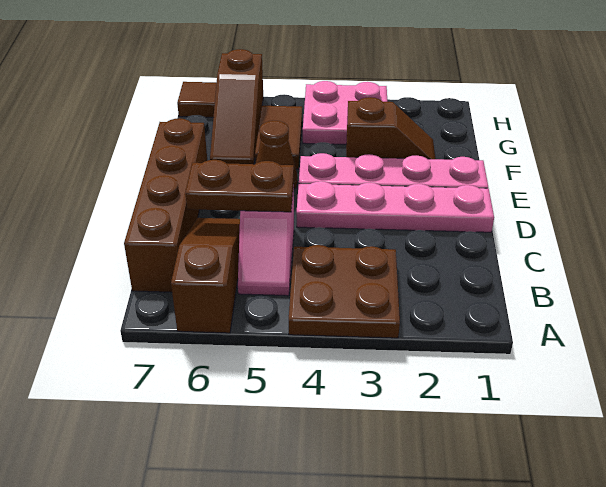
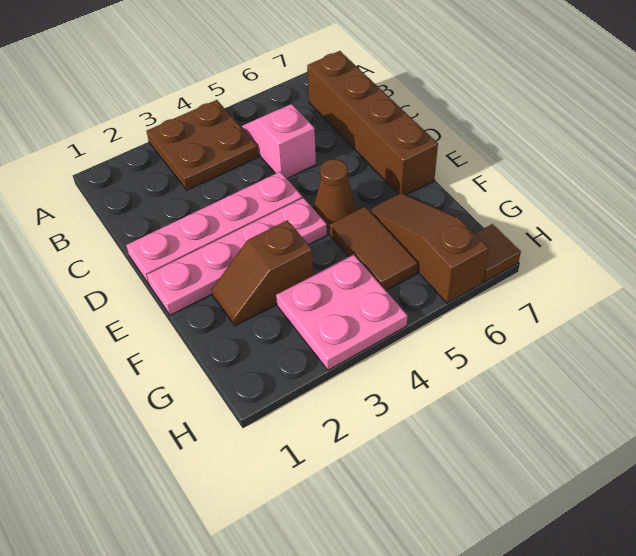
brown slope A6:C6 level 1 top A -> none
brown plate C5:C6 level 2 -> none

